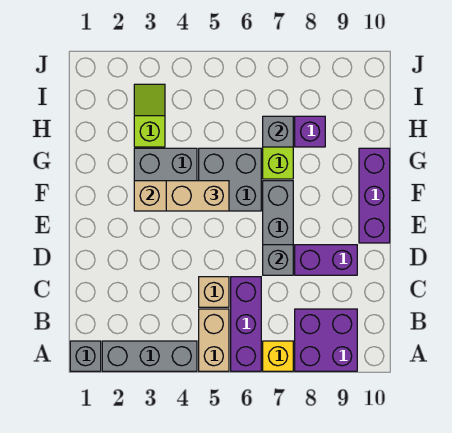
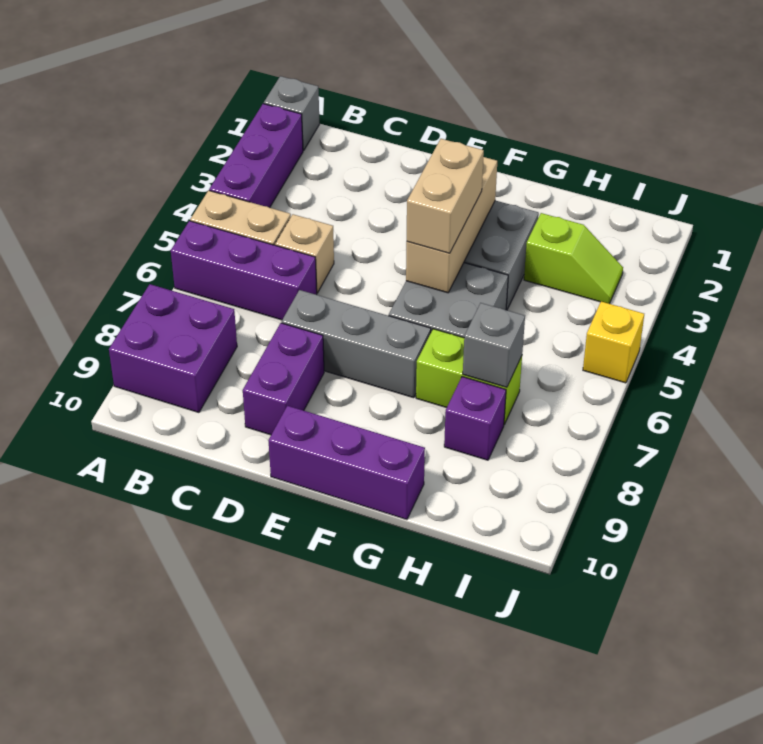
grey brick A2:A4 level 1 -> purple brick A2:A4 level 1
yellow brick A7 level 1 -> yellow brick J5 level 1
grey brick D7 level 2 -> none

